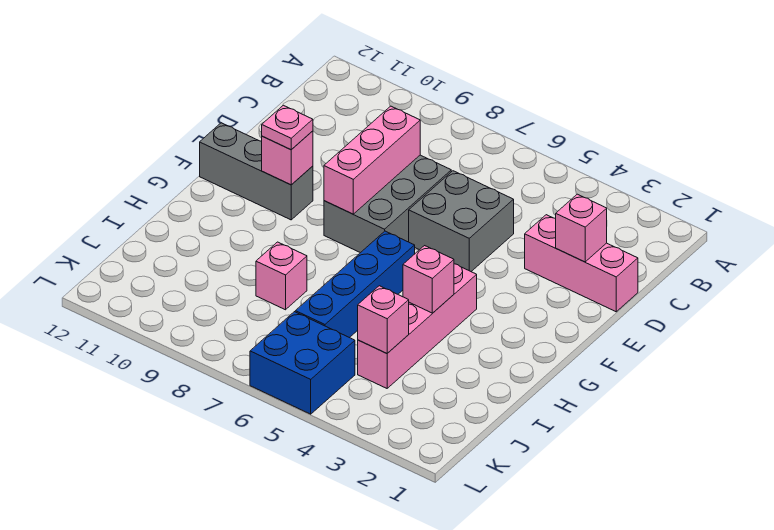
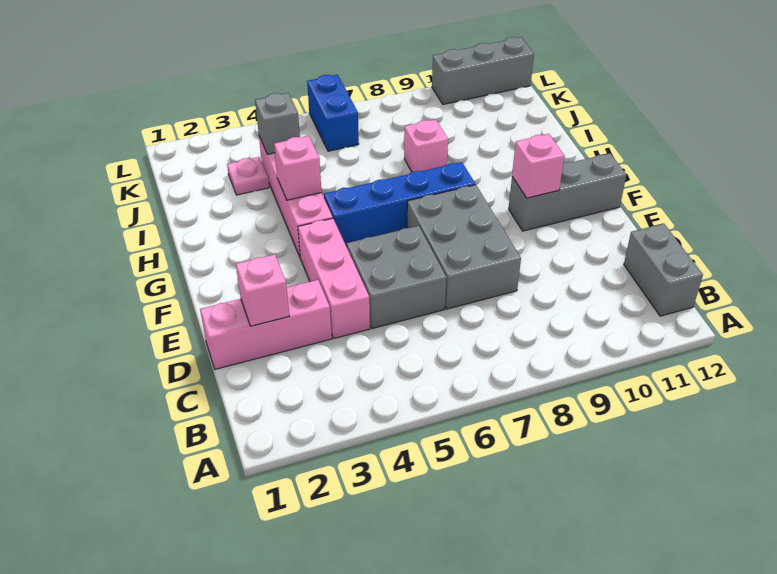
none -> grey brick B12:C12 level 1
pink brick D8:F8 level 2 -> pink brick D4:F4 level 1
pink plate F10 level 3 -> pink plate J3 level 1
blue brick G6:J6 level 1 -> blue brick G5:G8 level 1
pink brick J4 level 2 -> grey brick J4 level 2
blue brick K5:L6 level 1 -> blue brick K6:L6 level 1
none -> grey brick L10:L12 level 1

